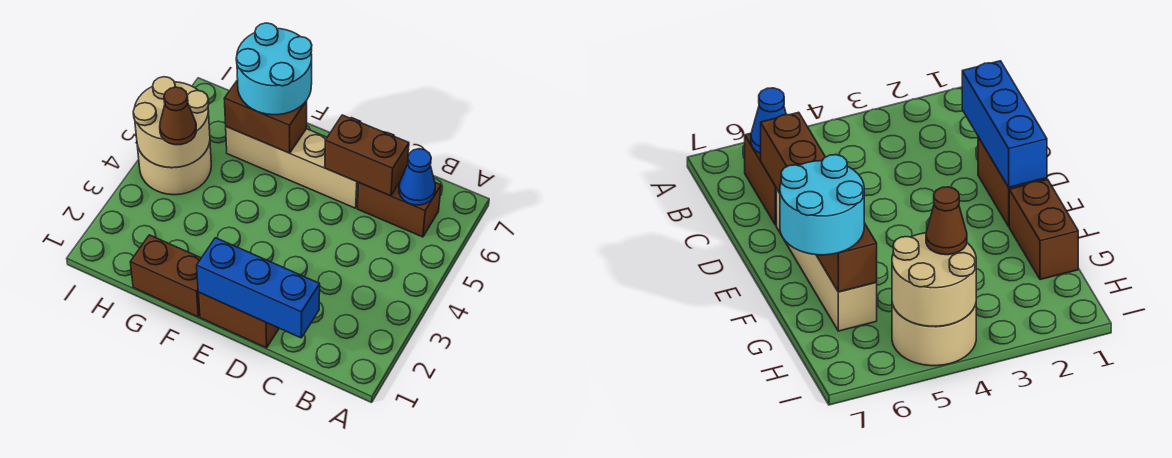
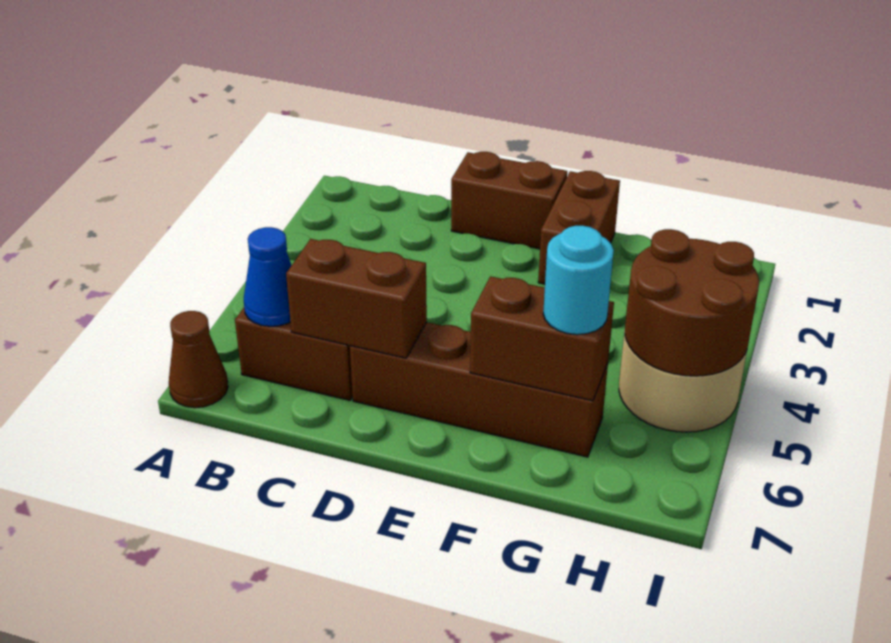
blue brick C1:E1 level 2 -> none
tan brick D6:G6 level 1 -> brown brick D6:G6 level 1
brown brick F1:G1 level 1 -> brown brick F1:F2 level 1
cyan round brick F6:G7 level 3 -> cyan round brick G6 level 3
tan round brick H4:I5 level 2 -> brown round brick H4:I5 level 2
brown cone H4 level 3 -> brown cone A7 level 1

